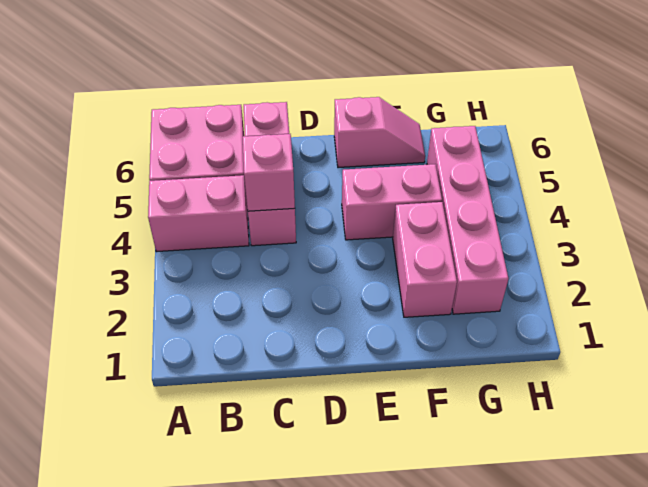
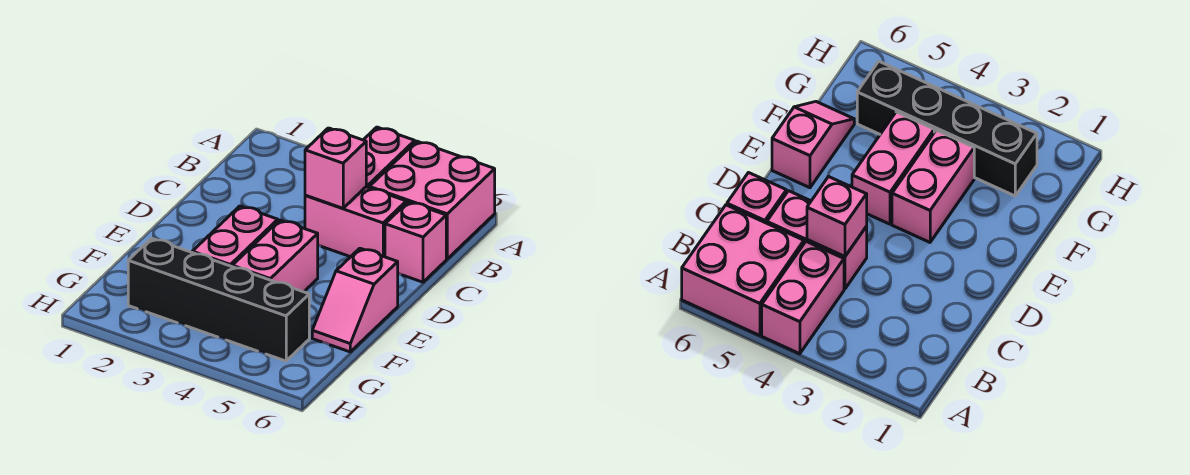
pink brick F2:F3 level 1 -> pink brick E3:F3 level 1
pink brick G2:G5 level 1 -> black brick G2:G5 level 1

